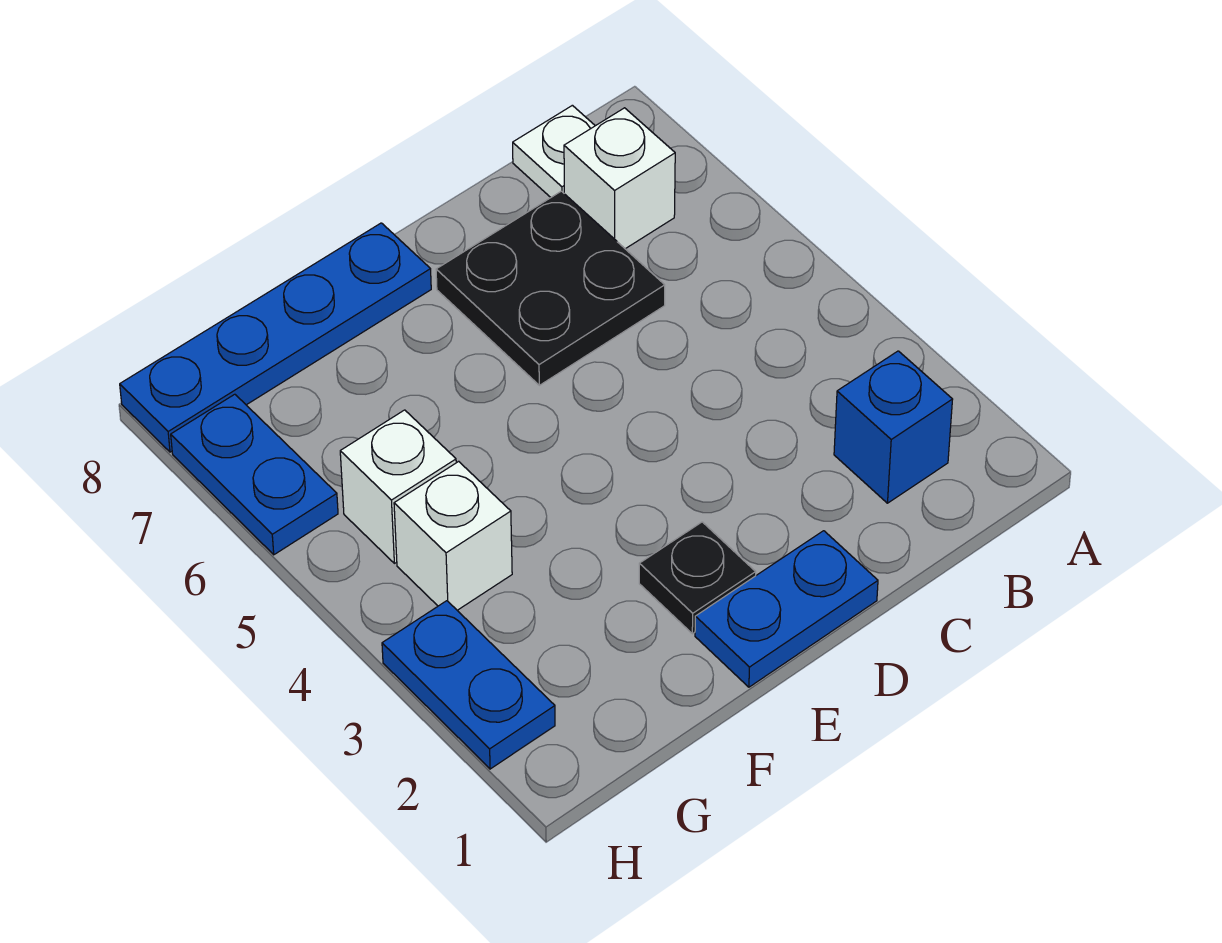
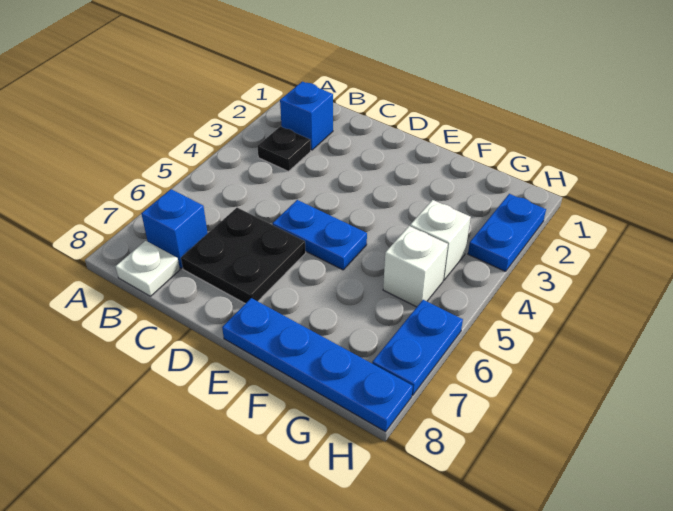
white brick B7 level 1 -> blue brick B7 level 1
blue plate D1:E1 level 1 -> blue plate D5:E5 level 1
black plate E2 level 1 -> black plate B3 level 1

